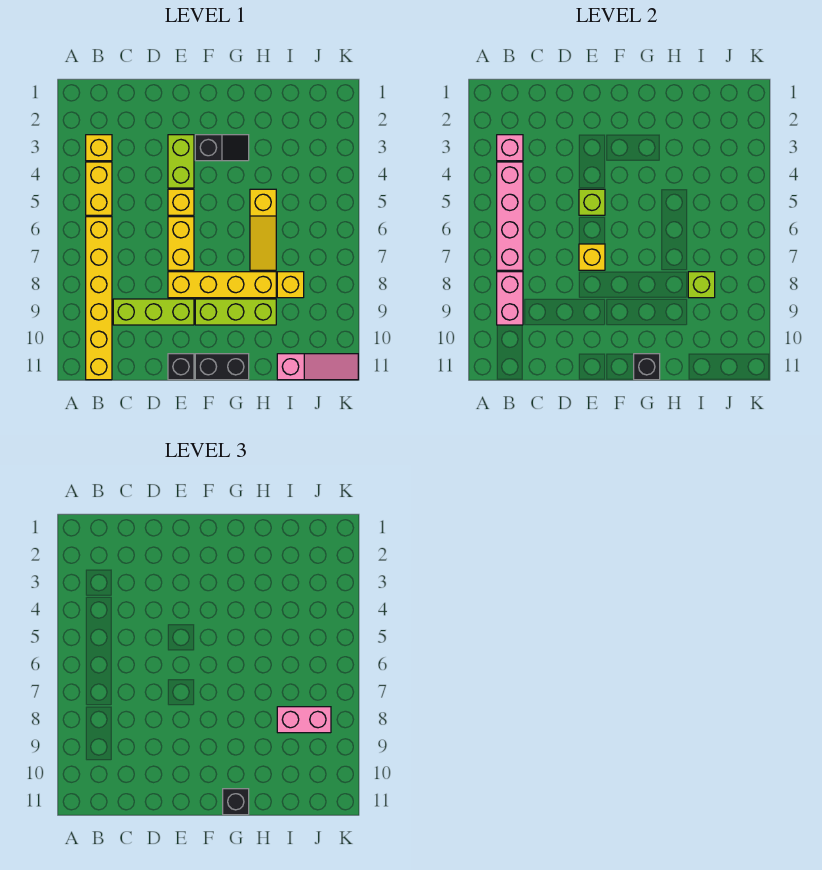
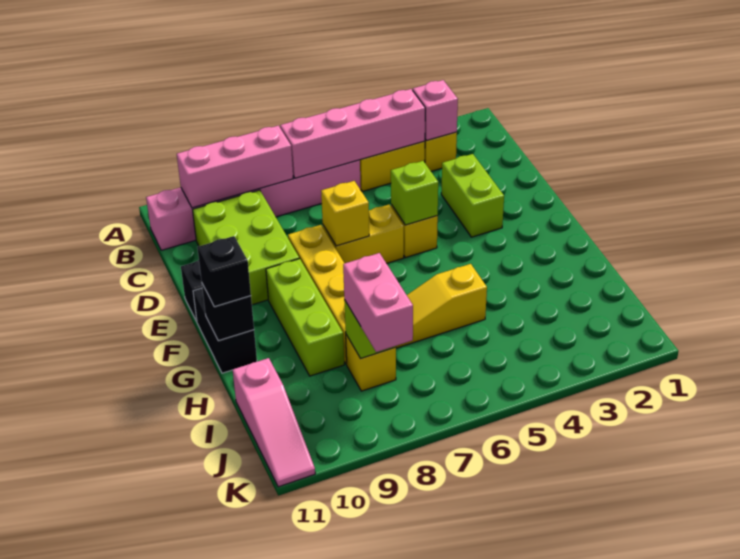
yellow brick B6:B11 level 1 -> pink brick B6:B11 level 1
pink brick B8:B9 level 2 -> pink brick B8:B10 level 2
lime brick C9:E9 level 1 -> lime brick C9:E10 level 1
lime brick E3:E4 level 1 -> lime brick D3:E3 level 1
black slope F3:G3 level 1 top F -> none

